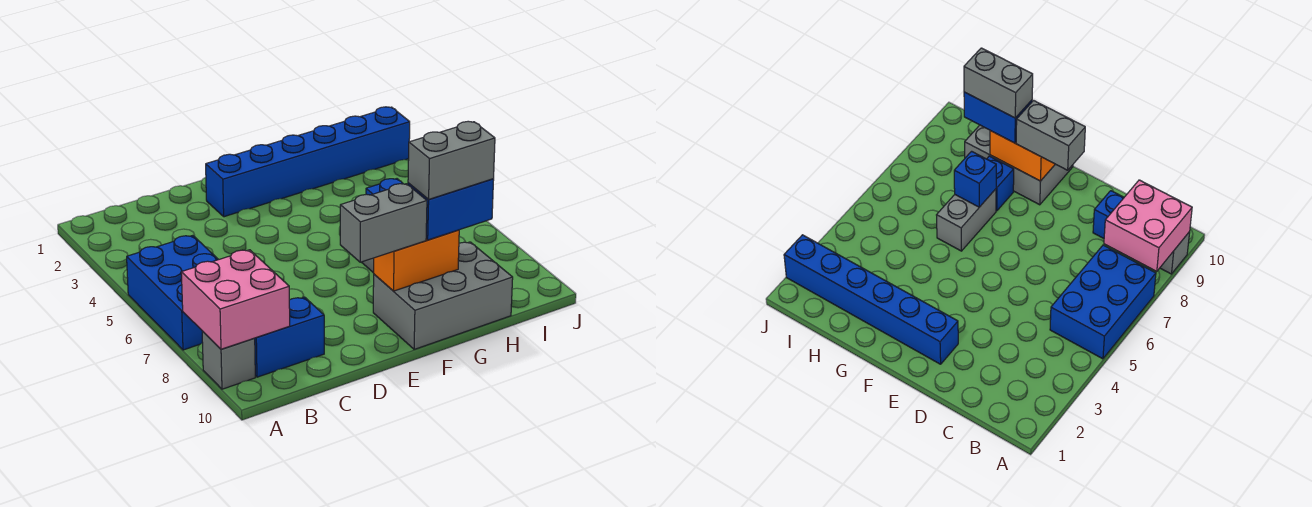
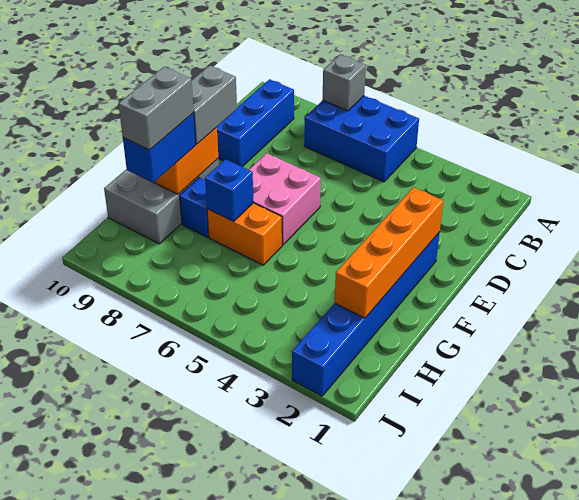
pink brick A8:B9 level 2 -> pink brick E6:F7 level 1
grey brick A9 level 1 -> grey brick A7 level 2
blue brick B9:C9 level 1 -> blue brick B9:D9 level 1
none -> orange brick E2:H2 level 2
grey brick G6:G7 level 1 -> orange brick G6:G7 level 1

